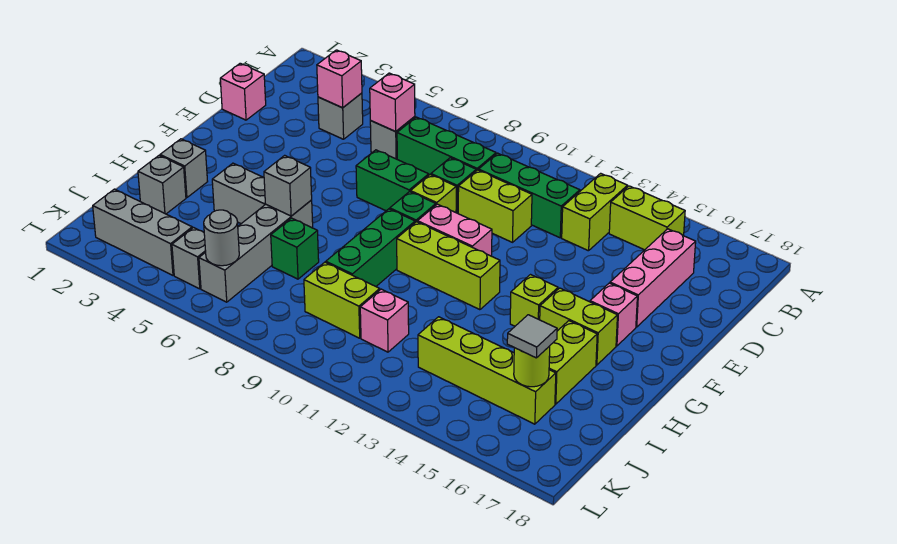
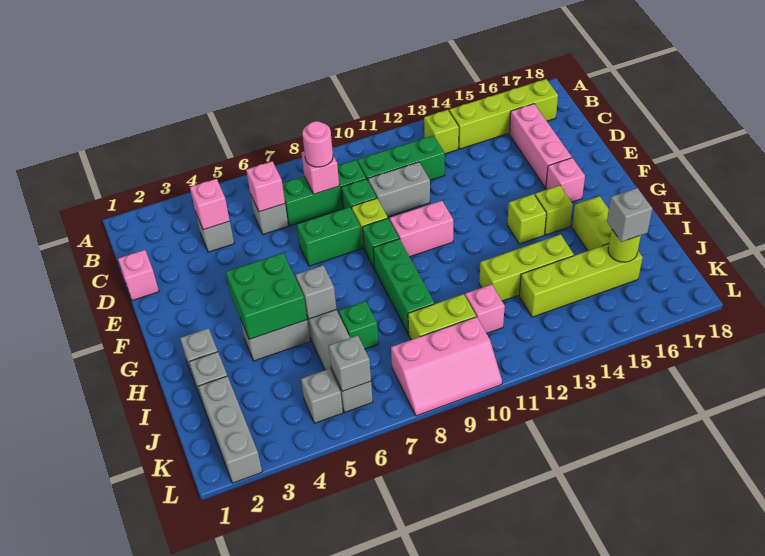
lime brick B13:C13 level 1 -> lime brick B13 level 1
lime brick B14:B15 level 1 -> lime brick B14:B17 level 1
none -> pink brick C8 level 2
none -> pink round brick C8 level 3
lime brick D10:D11 level 1 -> grey brick D10:D11 level 1
none -> green brick G4:H5 level 2
lime brick G10:G12 level 1 -> lime brick I12:I14 level 1
lime brick G15:G16 level 1 -> lime brick G15 level 1
grey tile J16 level 3 -> grey brick J16 level 3
grey brick K2:K4 level 1 -> grey brick J2:L2 level 1
grey round brick K6 level 2 -> grey brick K6 level 2
none -> pink slope K8:L10 level 1 top K

